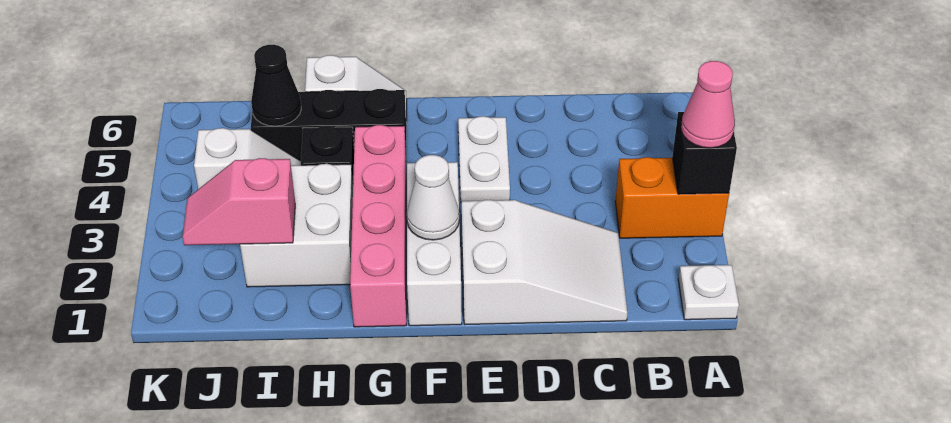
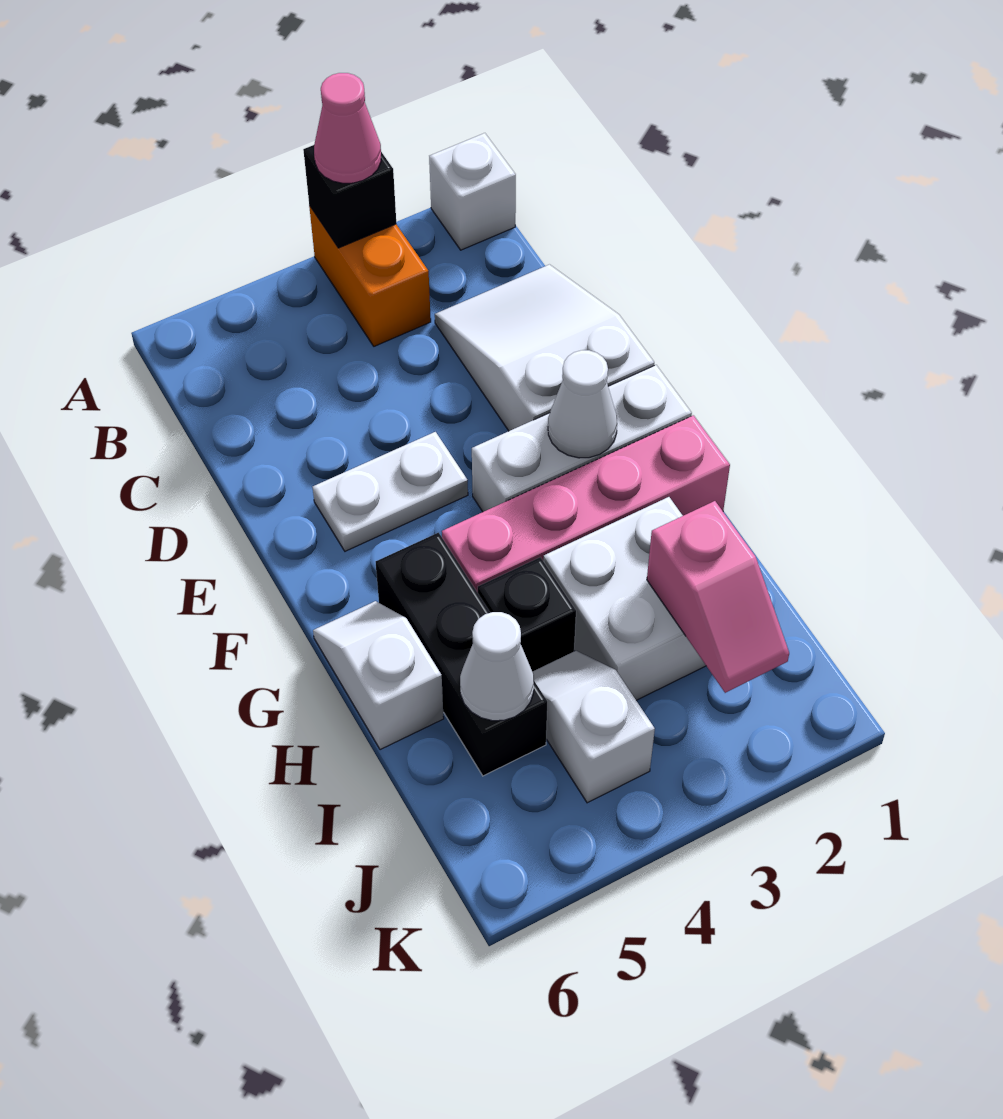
white plate A1 level 1 -> white brick A1 level 1
black cone I5 level 2 -> white cone I5 level 2

